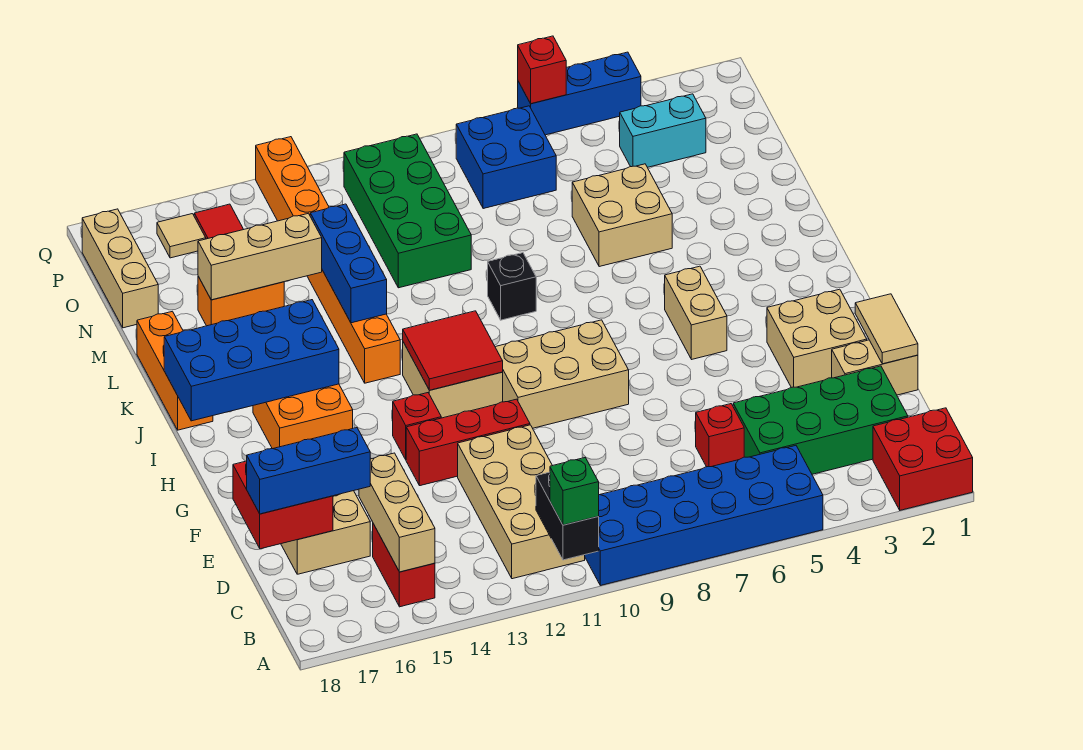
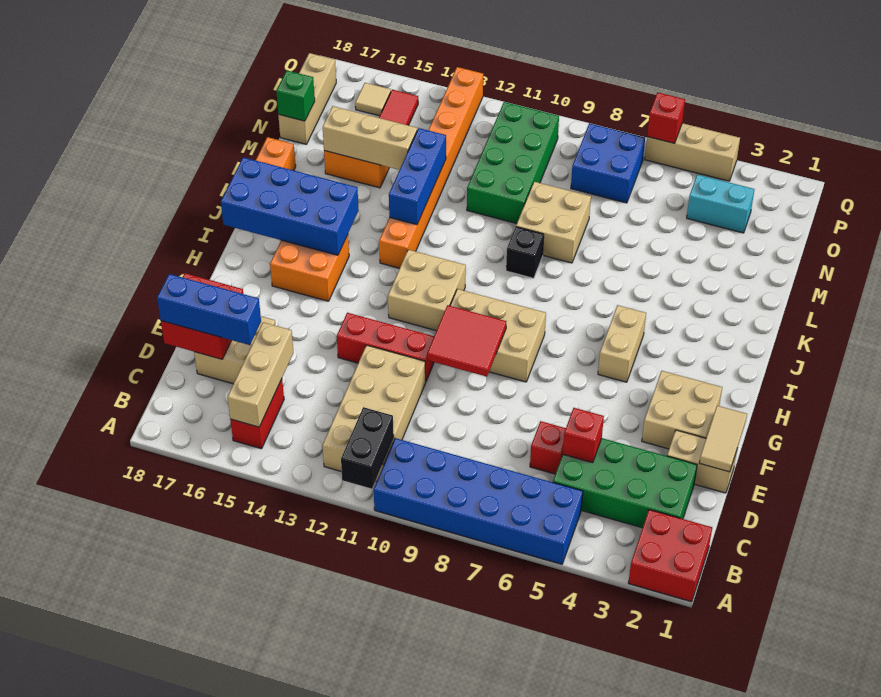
green brick A11 level 3 -> green brick N18 level 2
red brick G13 level 1 -> red brick D5 level 2
red tile H11:I12 level 2 -> red tile F9:G10 level 2
tan brick L5:M6 level 1 -> tan brick L8:M9 level 1
blue brick Q4:Q6 level 1 -> tan brick Q4:Q6 level 1

